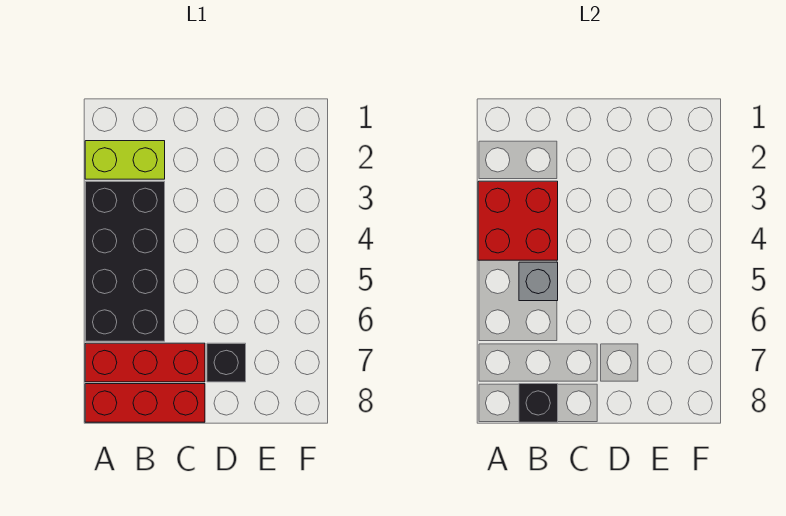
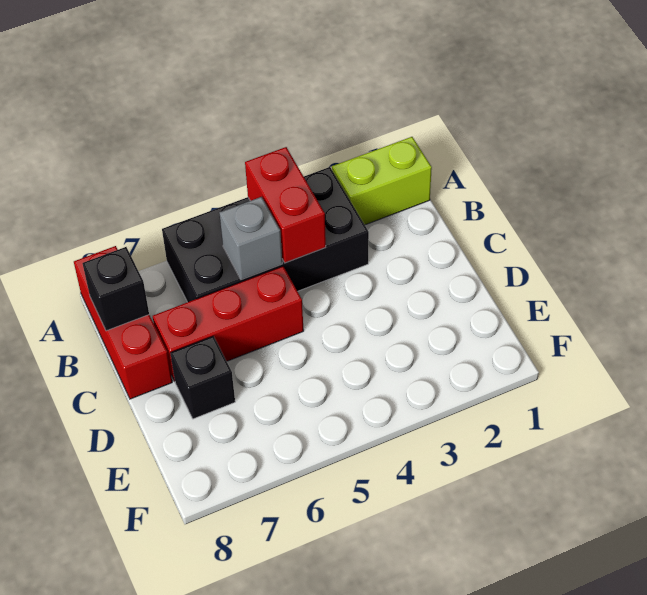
lime brick A2:B2 level 1 -> lime brick A1:A2 level 1
red brick A3:B4 level 2 -> red brick A4:B4 level 2
red brick A7:C7 level 1 -> red brick C5:C7 level 1

